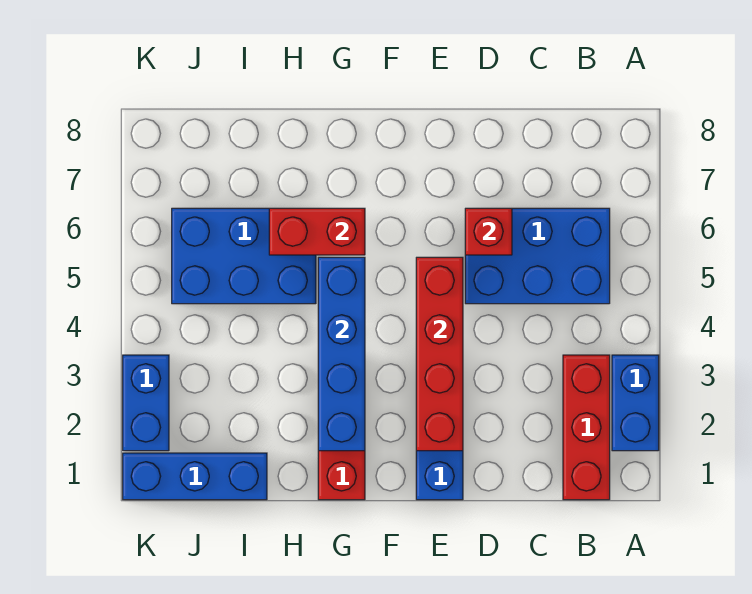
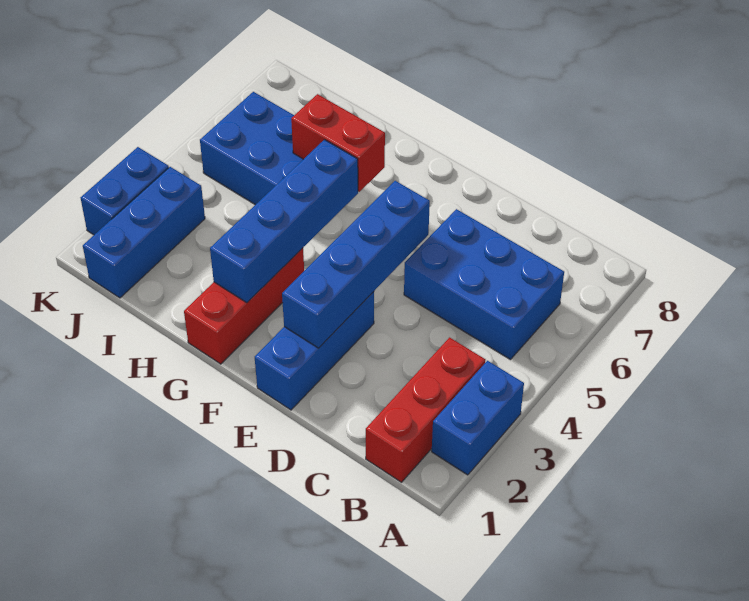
red brick D6 level 2 -> none
red brick E2:E5 level 2 -> blue brick E2:E5 level 2
blue brick I1:K1 level 1 -> blue brick J1:J3 level 1

